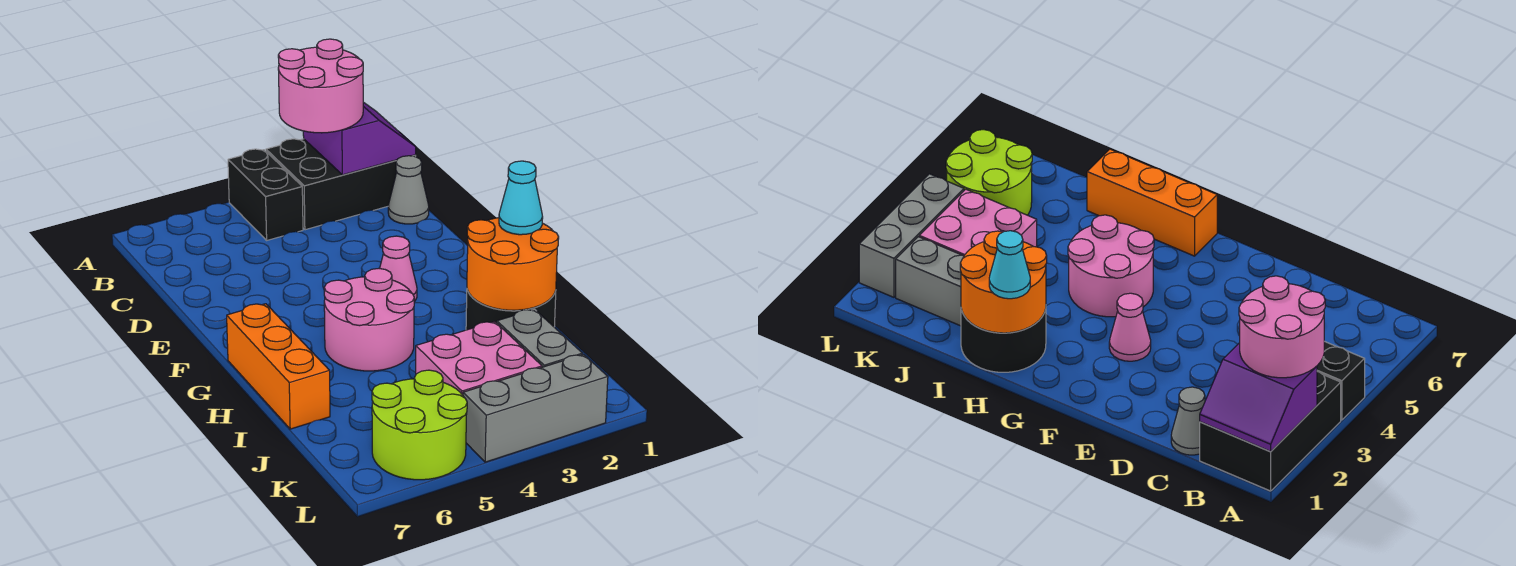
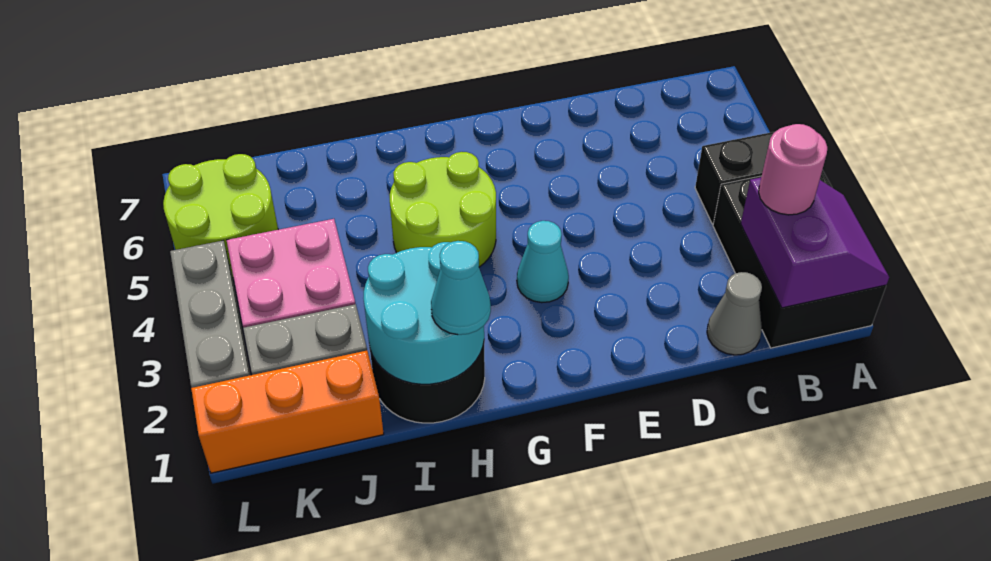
purple slope A1:B2 level 2 top 2 -> purple slope A1:B2 level 2 top B
pink round brick A2:B3 level 3 -> pink round brick B2 level 3
pink cone F3 level 1 -> cyan cone F3 level 1
pink round brick G4:H5 level 1 -> lime round brick G4:H5 level 1
orange brick G7:I7 level 1 -> orange brick J1:L1 level 1
orange round brick H1:I2 level 2 -> cyan round brick H1:I2 level 2

